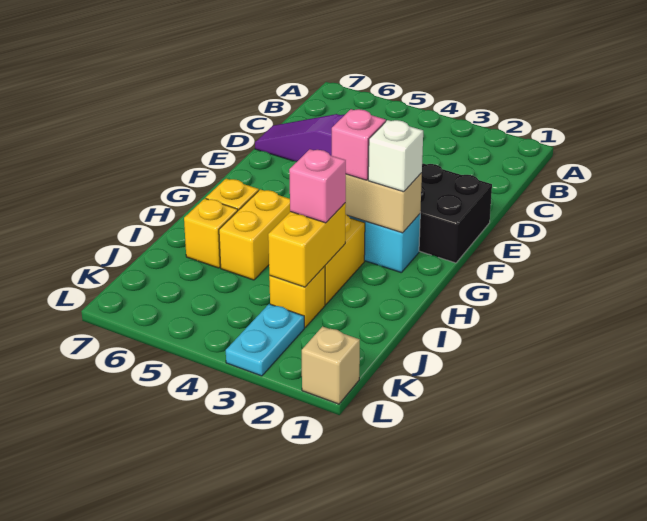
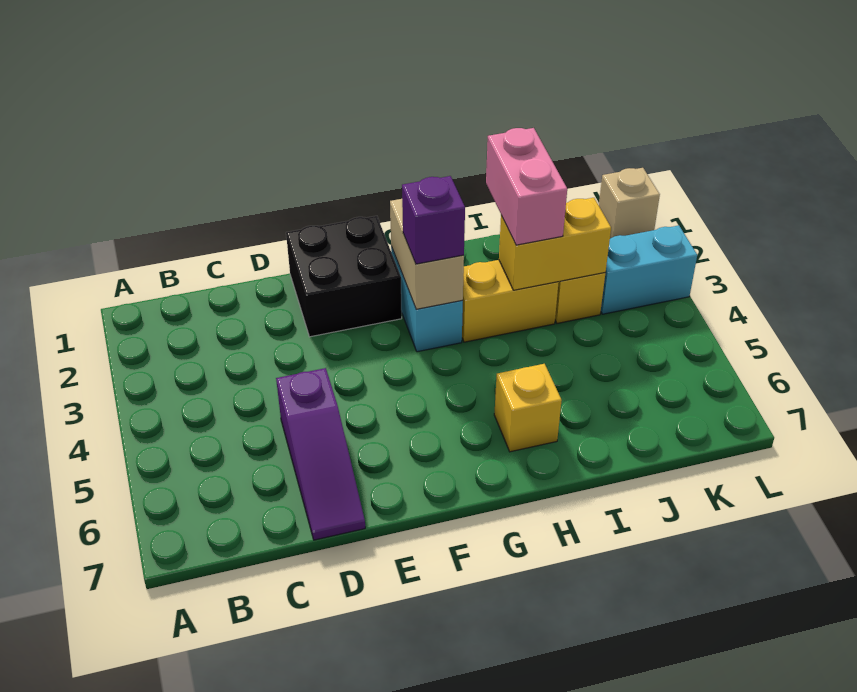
white brick G2 level 3 -> none
pink brick G3 level 3 -> purple brick G3 level 3
yellow brick H5:I5 level 1 -> none
pink brick I3 level 3 -> pink brick I2:I3 level 3
yellow brick I6 level 1 -> none
cyan plate K3:L3 level 1 -> cyan brick K3:L3 level 1

